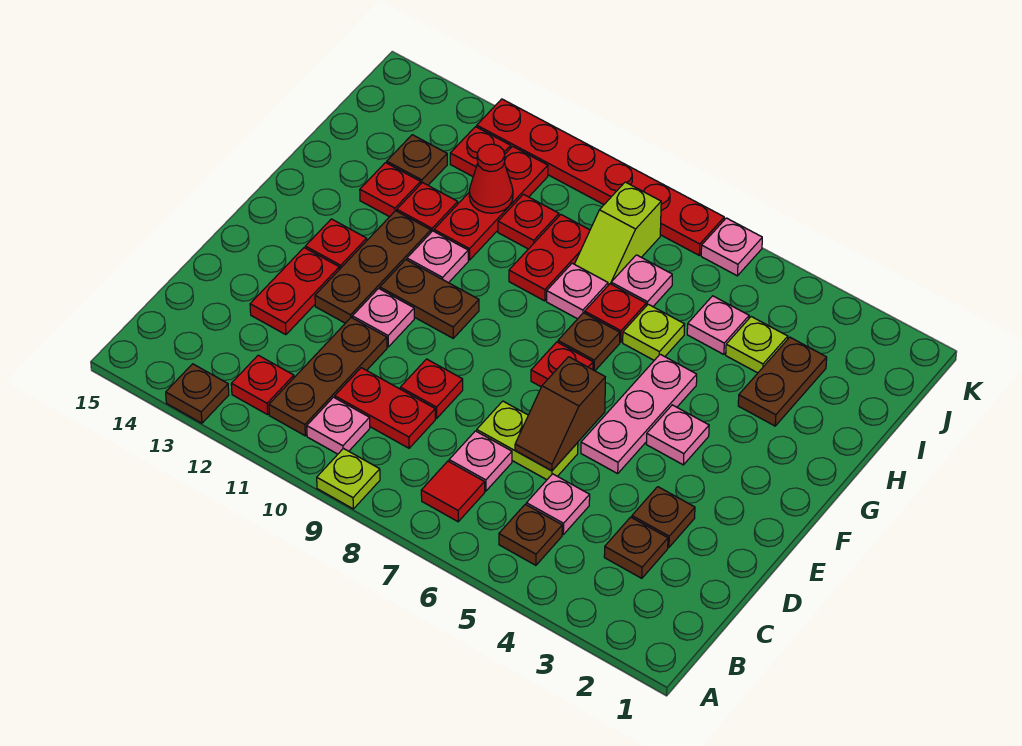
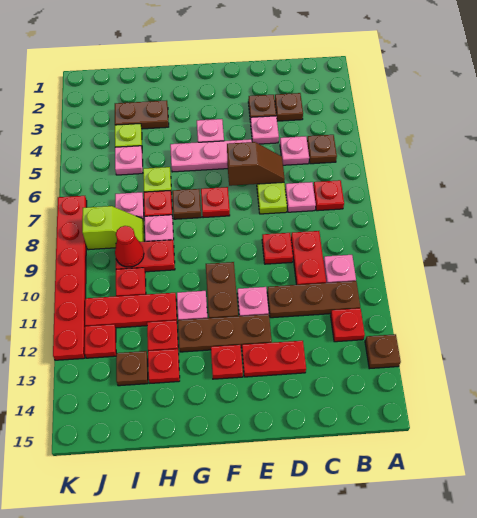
lime plate A9 level 1 -> none
red tile B7 level 1 -> red plate B7 level 1
red cone I11 level 2 -> red cone I9 level 2
pink plate K6 level 1 -> pink plate D4 level 1

